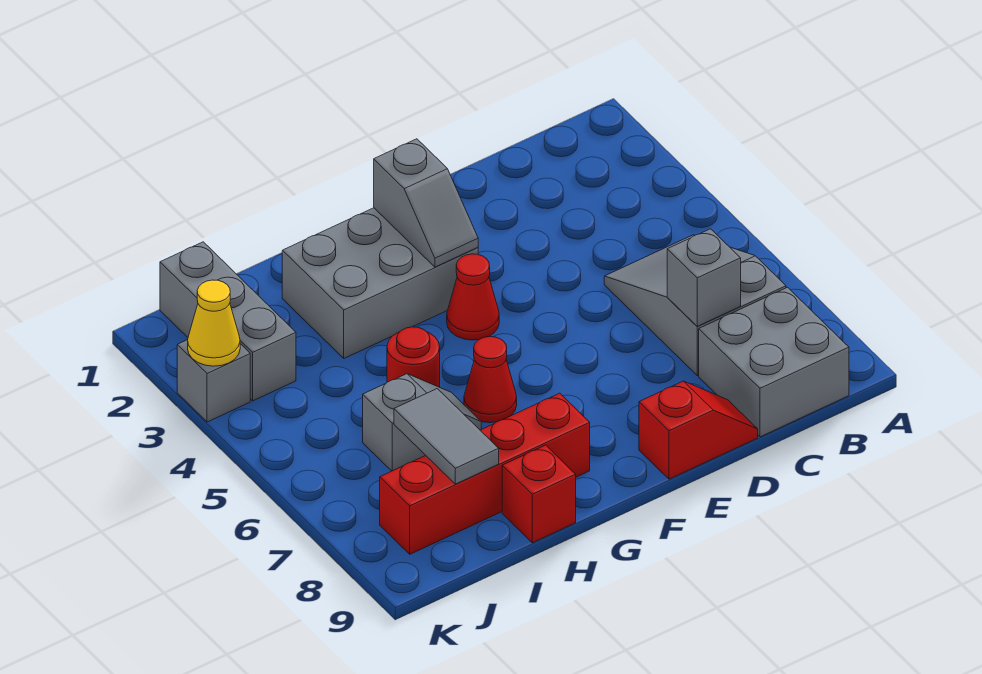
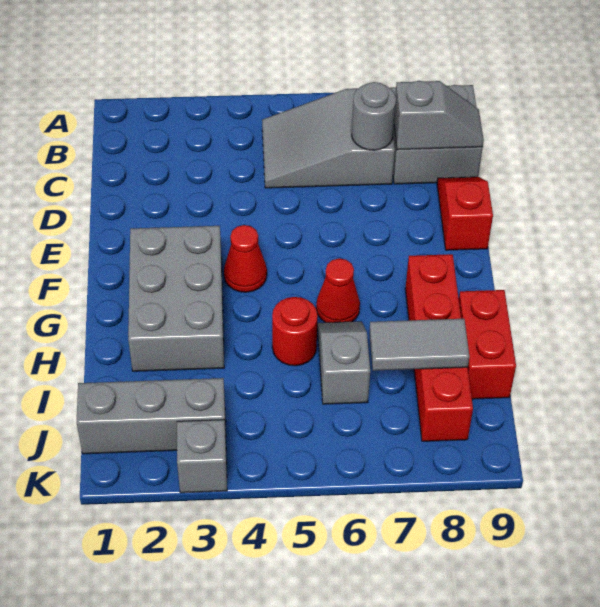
grey brick C7 level 2 -> grey round brick C7 level 2
grey slope F2:F3 level 2 top 2 -> grey slope C8:C9 level 2 top 8
red brick H9 level 1 -> red brick H9:I9 level 1
yellow cone K3 level 2 -> none

